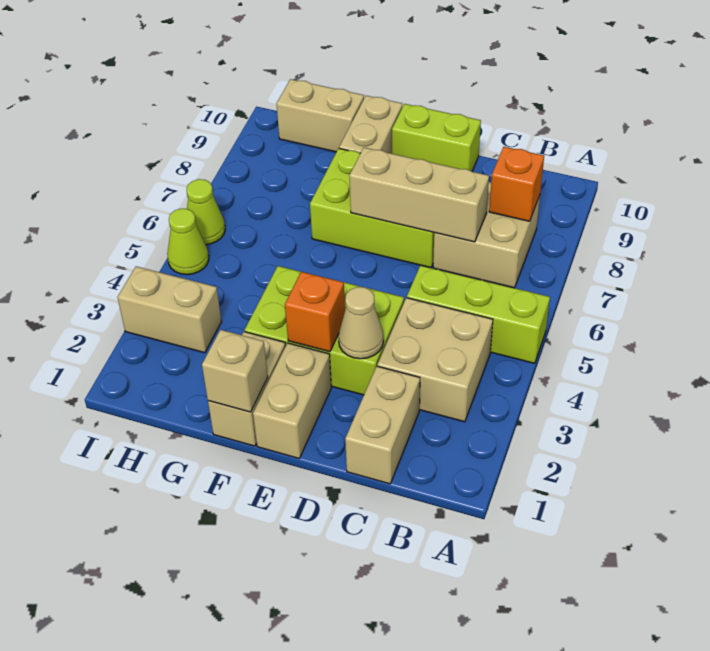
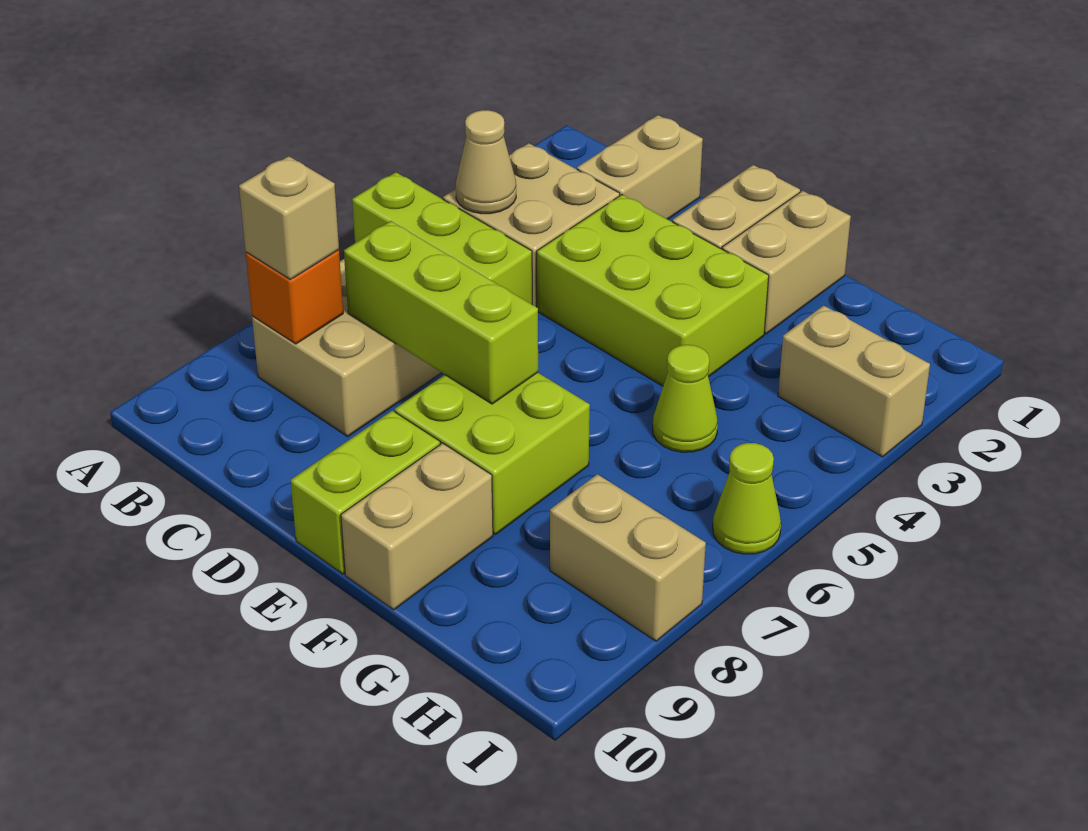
tan brick C7:E7 level 2 -> lime brick C7:E7 level 2
tan cone D3 level 2 -> tan cone B4 level 2
lime brick D7:F8 level 1 -> lime brick E7:F8 level 1
lime brick D10:E10 level 1 -> lime brick E9:E10 level 1
orange brick E3 level 2 -> none
tan brick F1 level 2 -> tan brick B8 level 3
tan brick G10:H10 level 1 -> tan brick H8:I8 level 1
lime cone I5 level 1 -> lime cone G5 level 1

